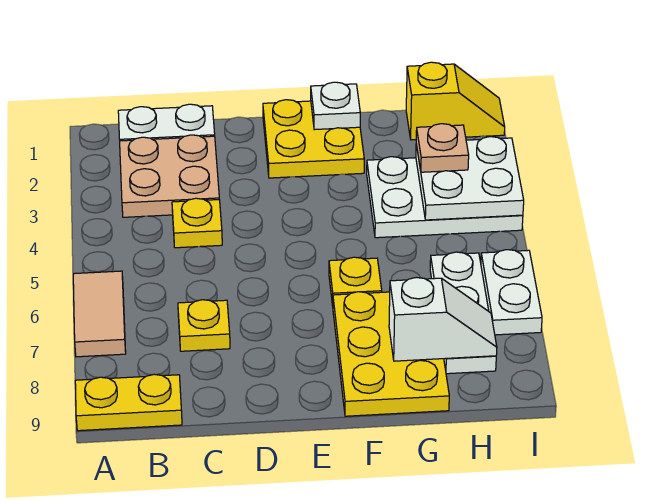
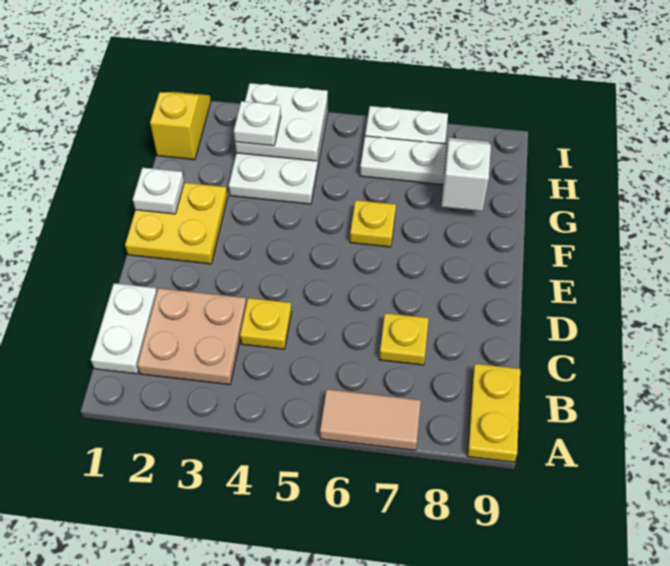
yellow plate F7:G9 level 1 -> none
tan plate H3 level 3 -> white plate H3 level 3

